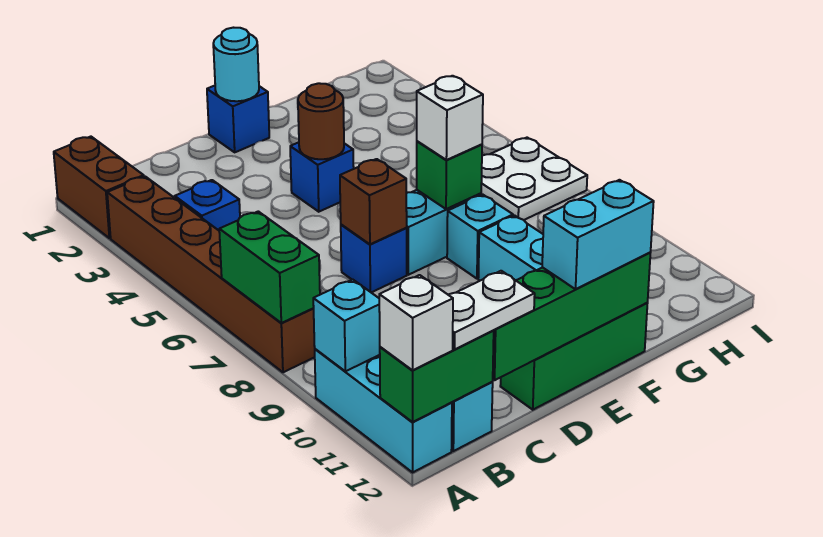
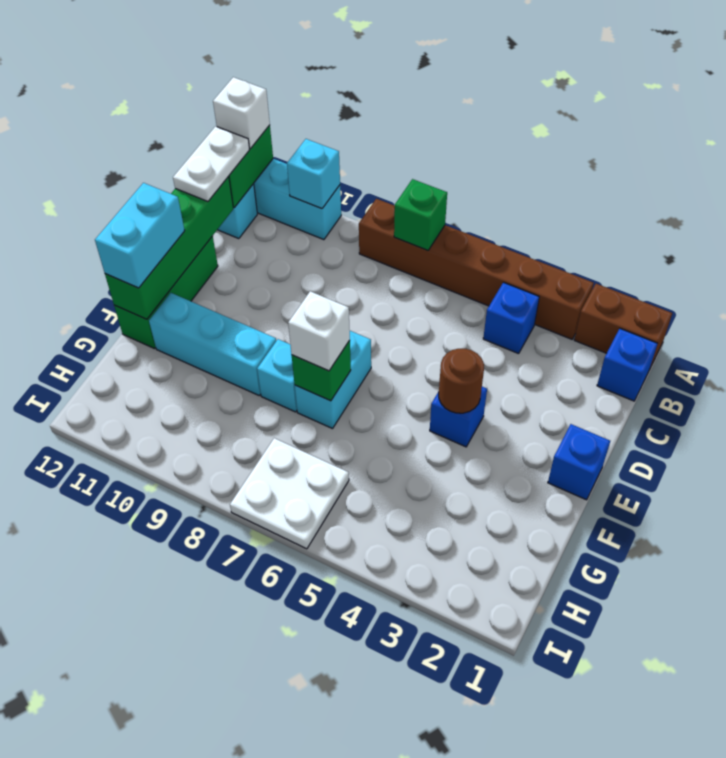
green brick A7:A8 level 2 -> green brick A7 level 2
blue brick D7 level 1 -> blue brick B1 level 1
brown brick D7 level 2 -> none
cyan round brick E1 level 2 -> none

